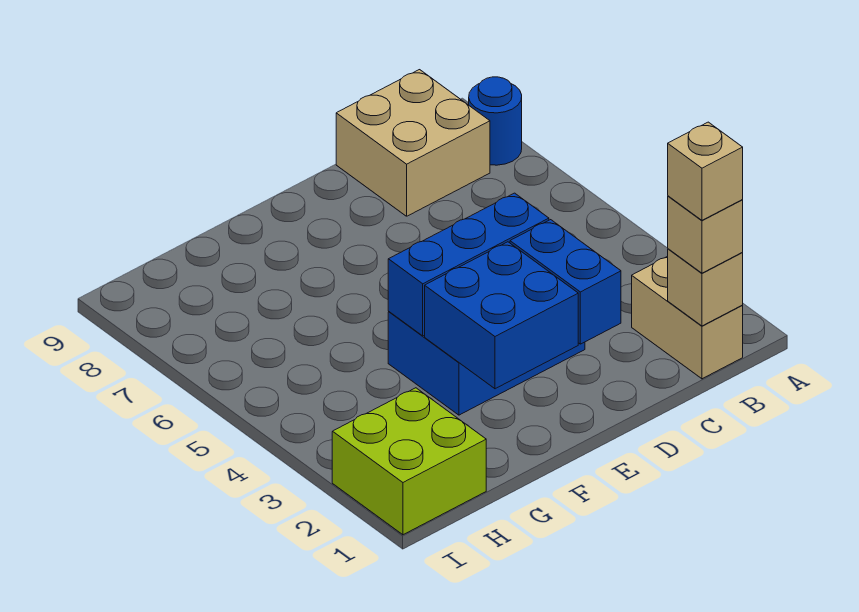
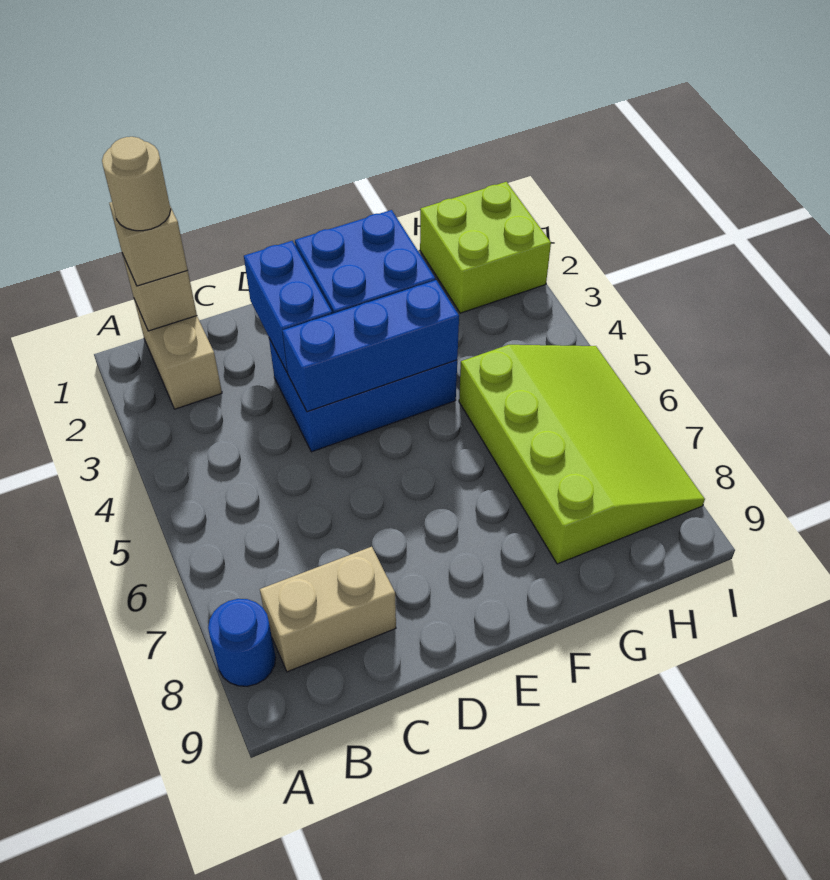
tan brick B1 level 4 -> tan round brick B1 level 4
tan brick B8:C9 level 1 -> tan brick B8:C8 level 1
none -> lime slope G5:I8 level 1 top G

